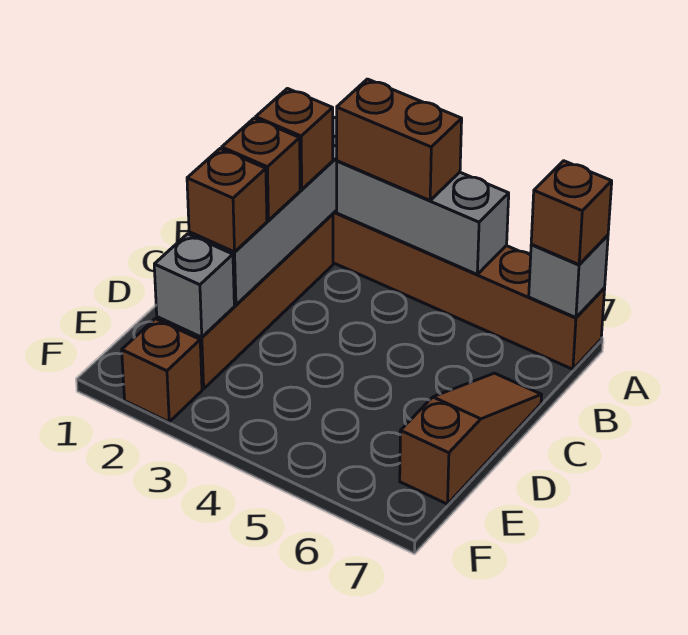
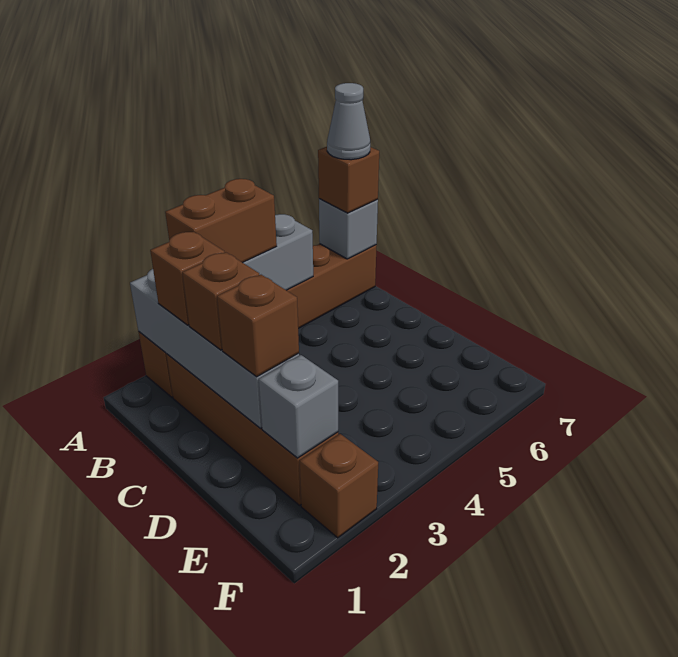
none -> grey cone A7 level 4
brown slope C7:E7 level 1 top E -> none

